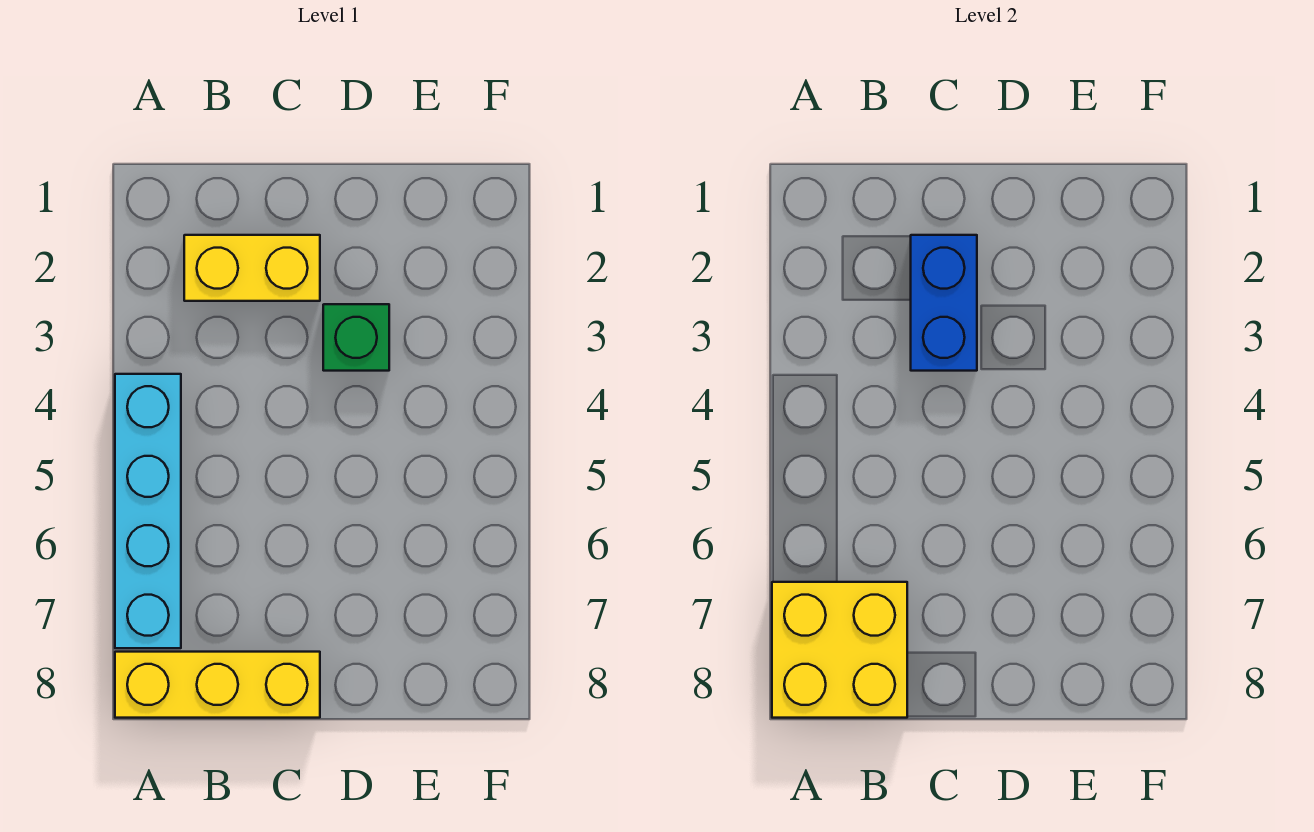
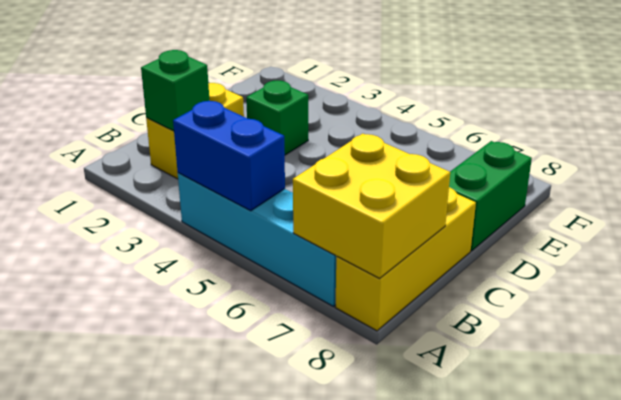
none -> green brick B2 level 2
blue brick C2:C3 level 2 -> blue brick A4:A5 level 2
none -> green brick D8:E8 level 1

